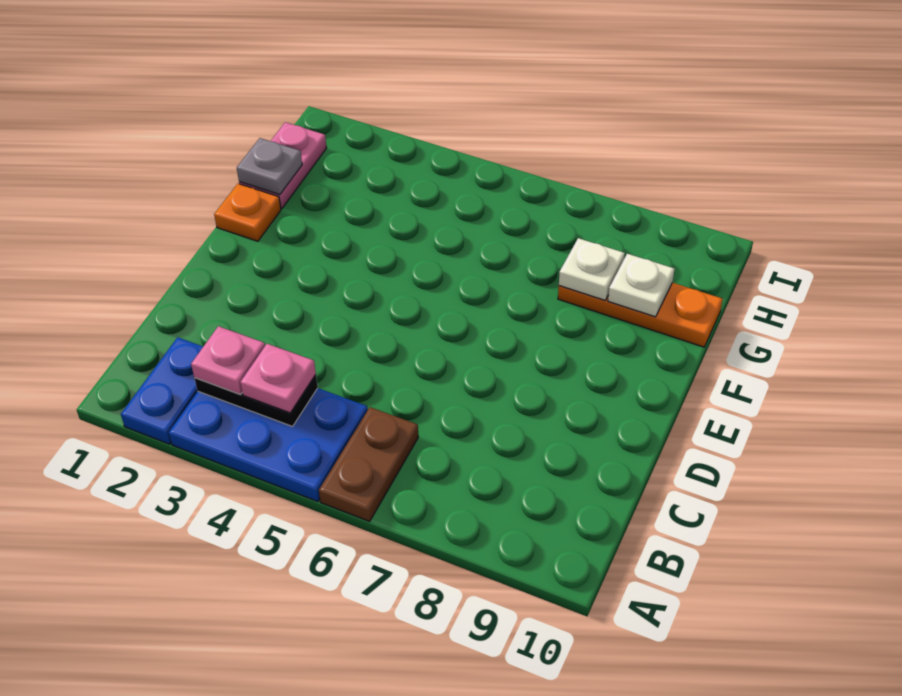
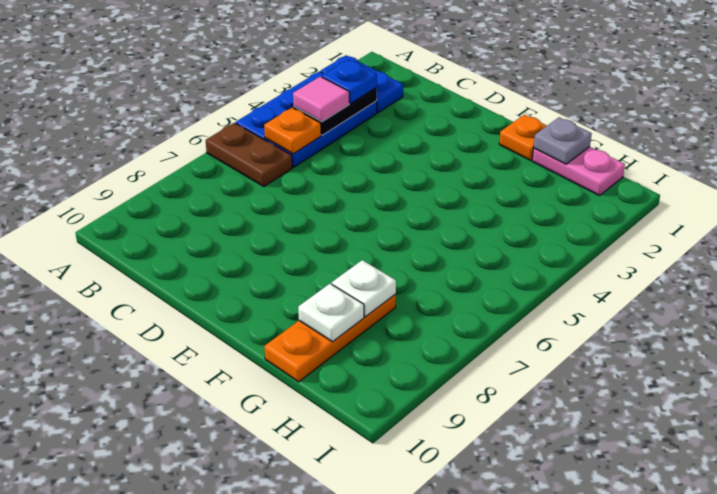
pink plate B3 level 3 -> blue plate B3 level 3
pink plate B4 level 3 -> pink tile B4 level 3
none -> orange plate B5 level 2

